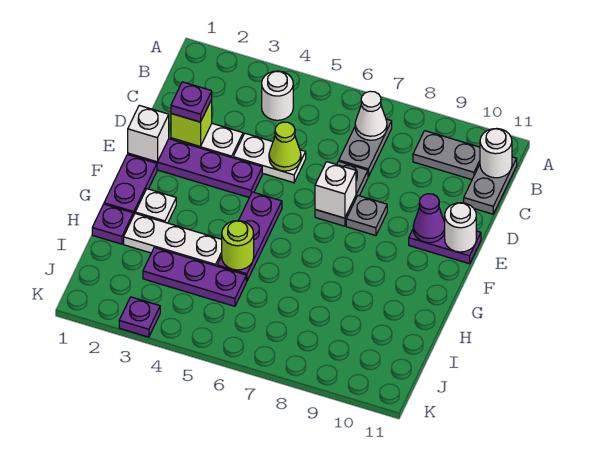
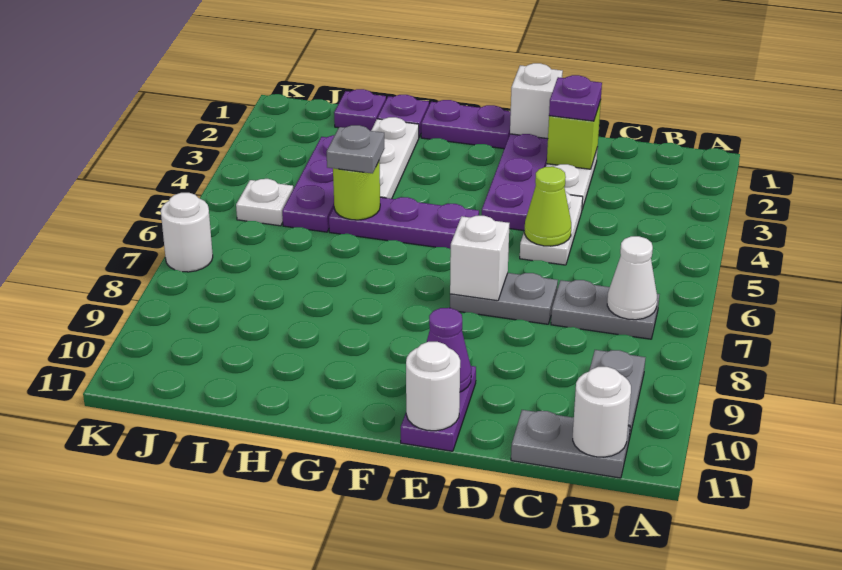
white round brick B4 level 1 -> white round brick K7 level 1
grey plate E8 level 1 -> grey plate H5 level 3
white plate G2 level 1 -> white plate J5 level 1
purple plate K3 level 1 -> purple plate I1 level 1

